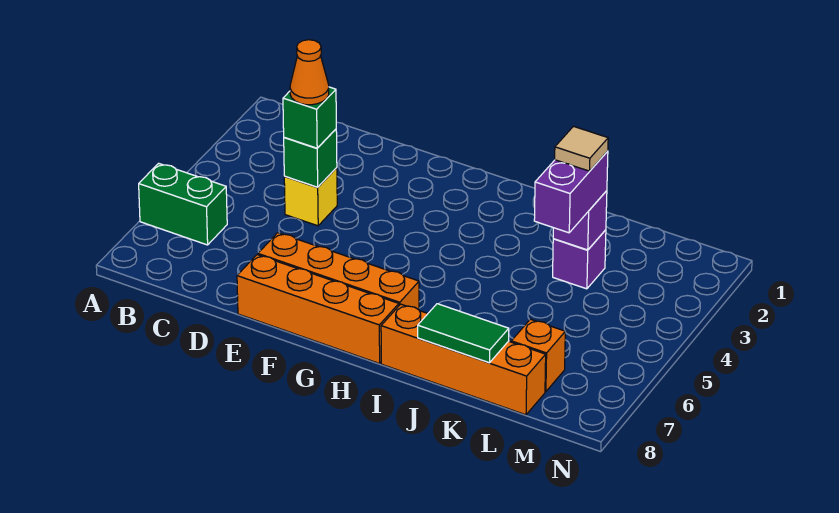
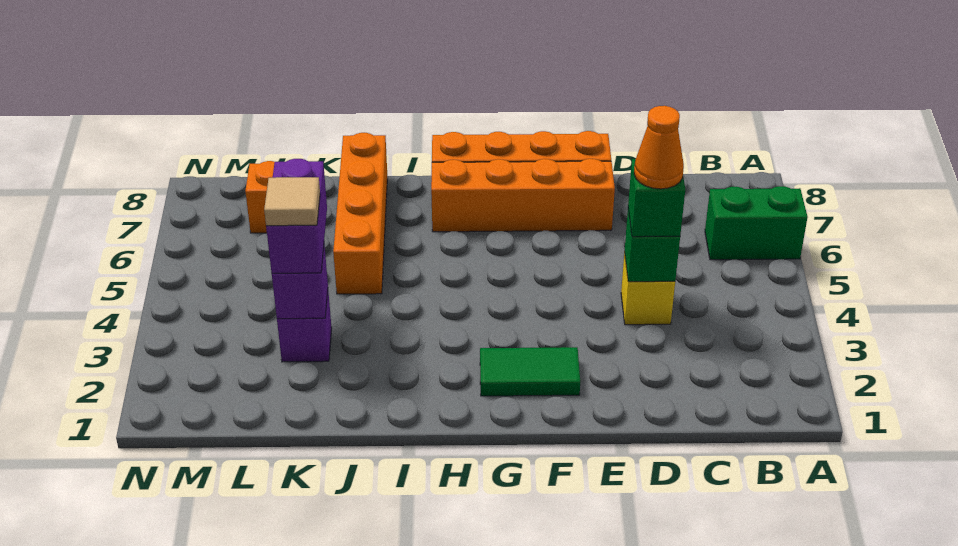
orange brick I8:L8 level 1 -> orange brick J5:J8 level 1
green tile J8:K8 level 2 -> green tile F2:G2 level 1

